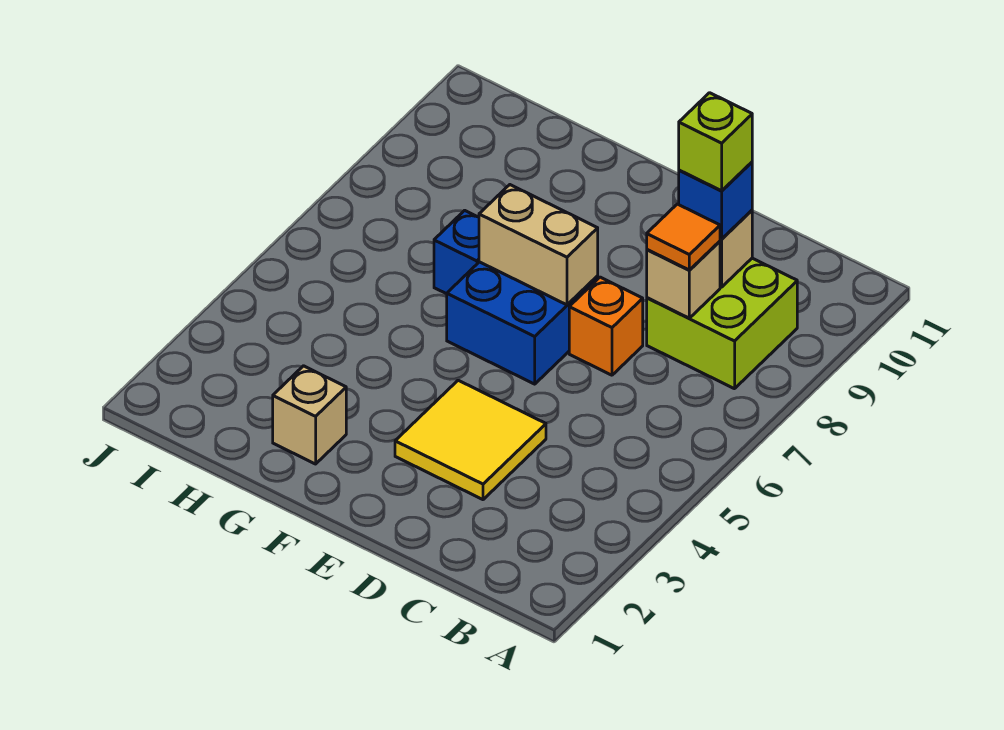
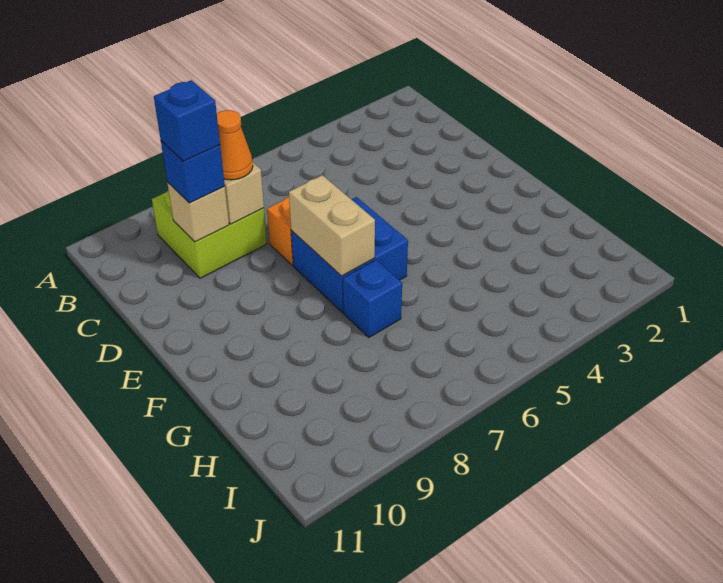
orange tile C8 level 3 -> orange cone C8 level 3
lime brick C9 level 4 -> blue brick C9 level 4
yellow tile D3:E4 level 1 -> none
tan brick G2 level 1 -> none

